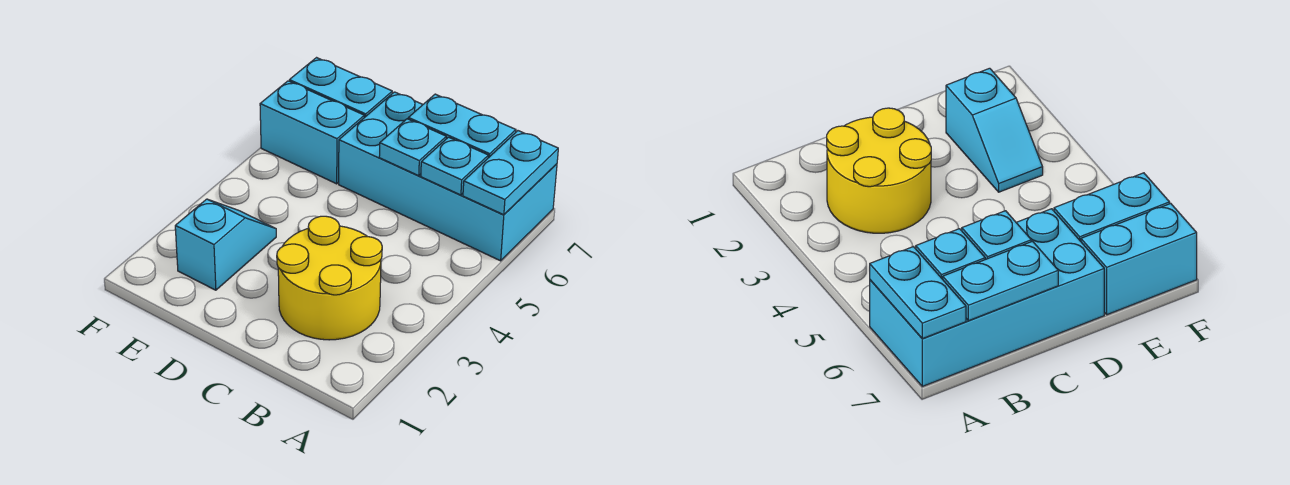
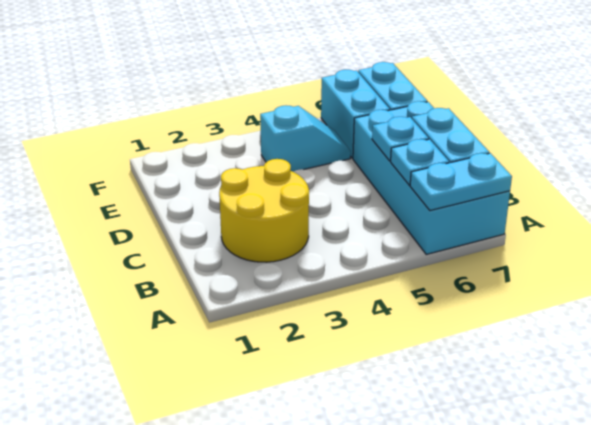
cyan slope E2:E3 level 1 top 2 -> cyan slope E4:E5 level 1 top 4

